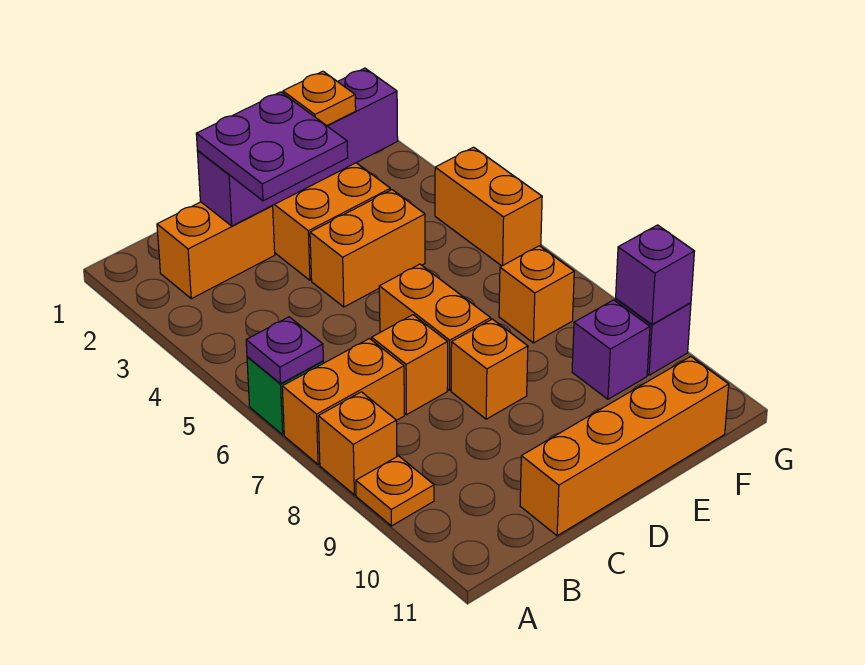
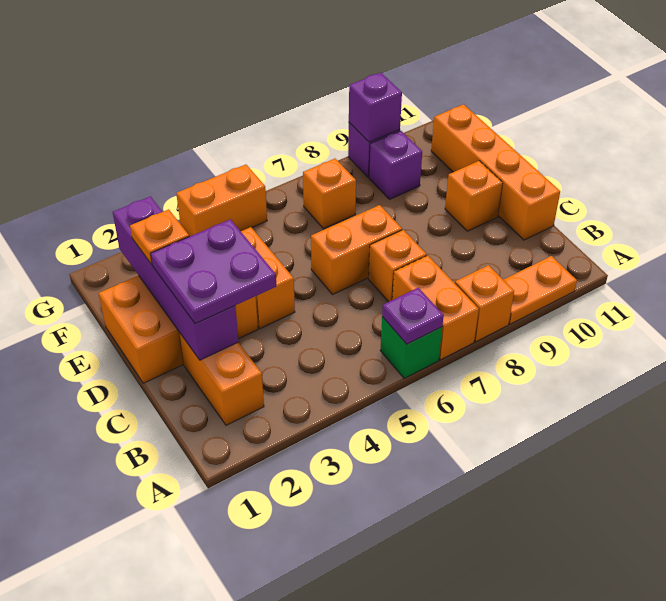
orange plate A9 level 1 -> orange plate A9:A10 level 1
orange brick D8 level 1 -> orange brick D10 level 1

